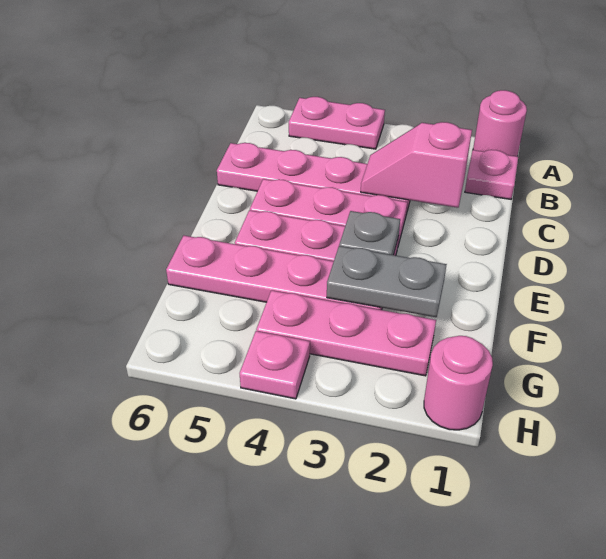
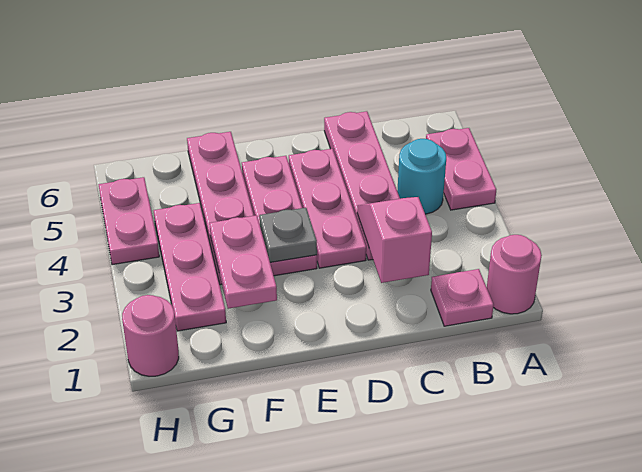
none -> cyan round brick B4 level 1
grey plate F2:F3 level 2 -> pink plate F2:F3 level 2
pink plate H4 level 1 -> pink plate H4:H5 level 1

